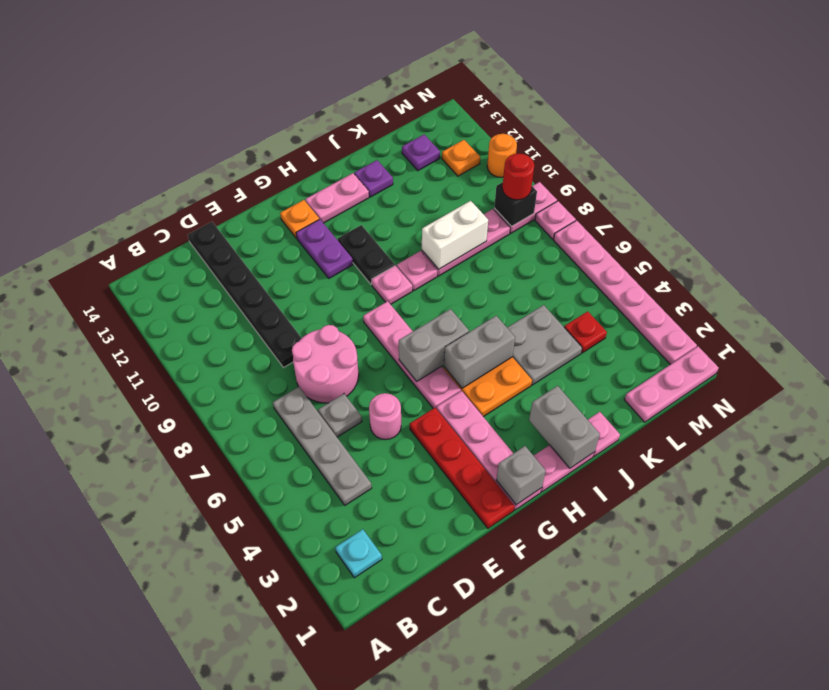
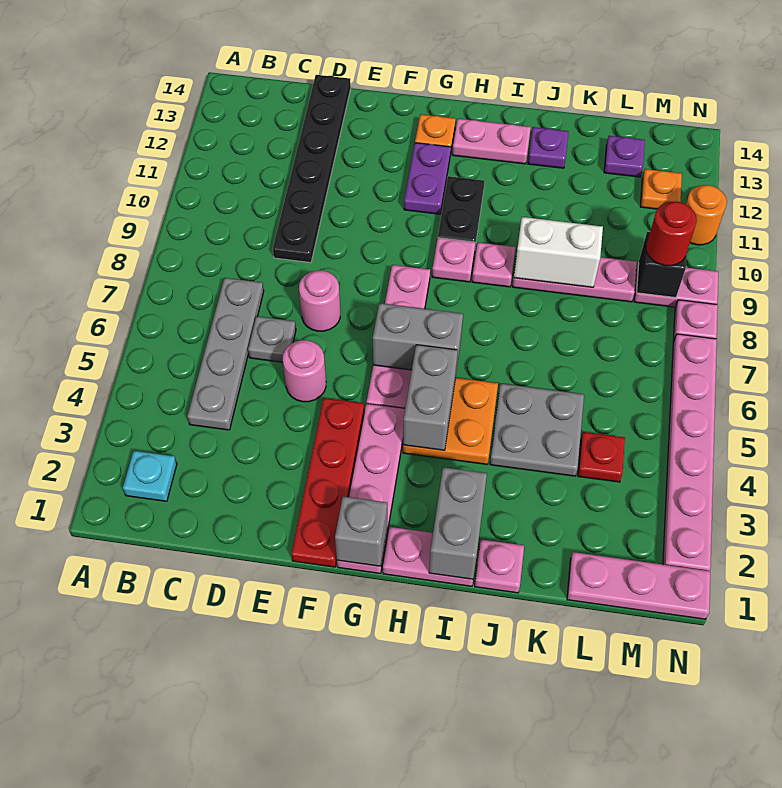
pink round brick D7:E8 level 1 -> pink round brick E7 level 1
grey brick H5:I5 level 2 -> grey brick H4:H5 level 2

